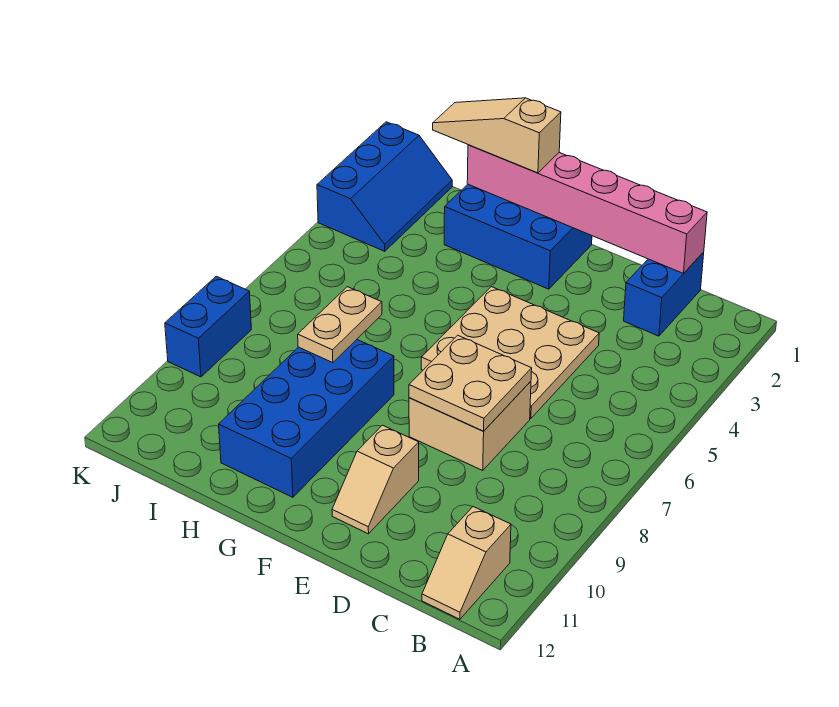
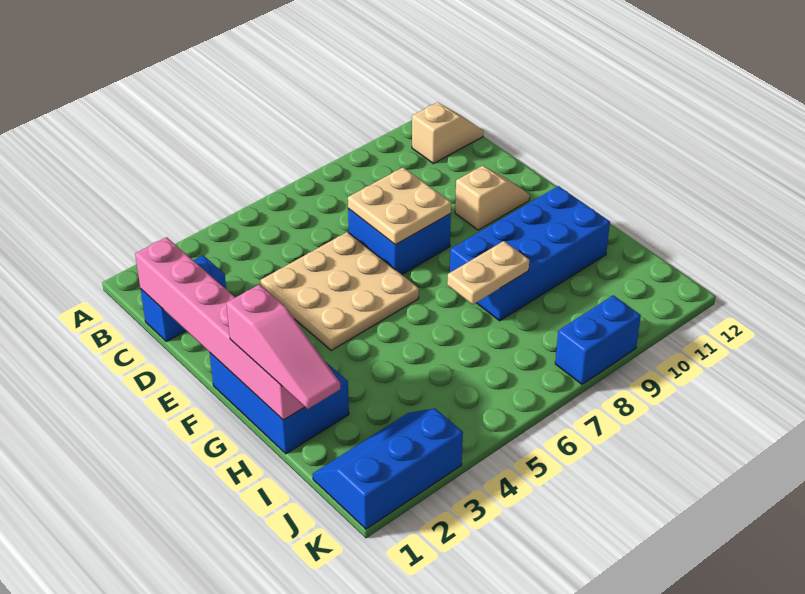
tan brick D7:E8 level 1 -> blue brick D7:E8 level 1
tan slope G1:I1 level 3 top G -> pink slope G1:I1 level 3 top G

